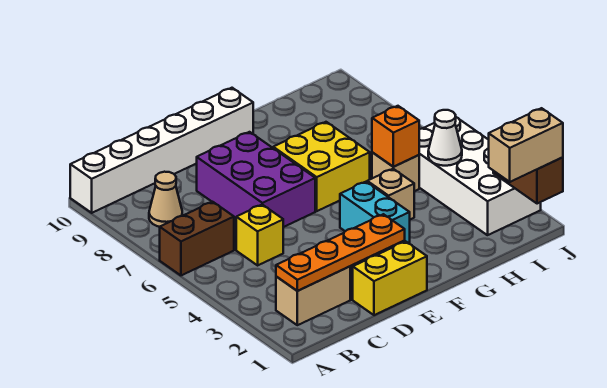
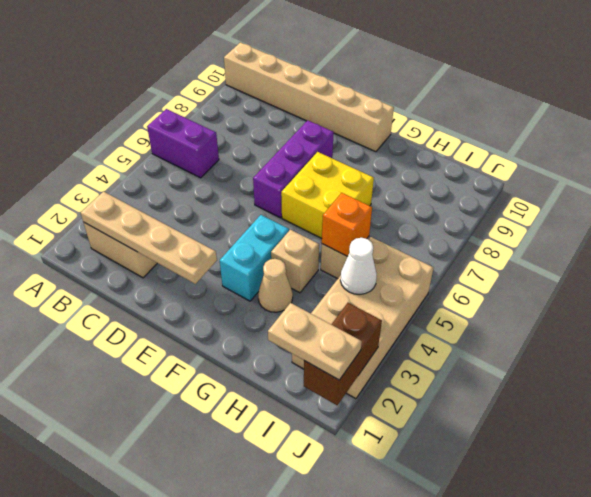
brown brick A6:B6 level 1 -> purple brick A6:B6 level 1
white brick A10:F10 level 1 -> tan brick A10:F10 level 1
orange plate B2:E2 level 2 -> tan plate B2:E2 level 2
tan cone B8 level 1 -> tan cone G3 level 1
yellow brick C5 level 1 -> none
yellow brick D1:E1 level 1 -> none
purple brick D6:E8 level 1 -> purple brick E6:E8 level 1
tan brick I1:J1 level 3 -> tan plate I1:J1 level 3
white brick I2:J5 level 1 -> tan brick I2:J5 level 1

